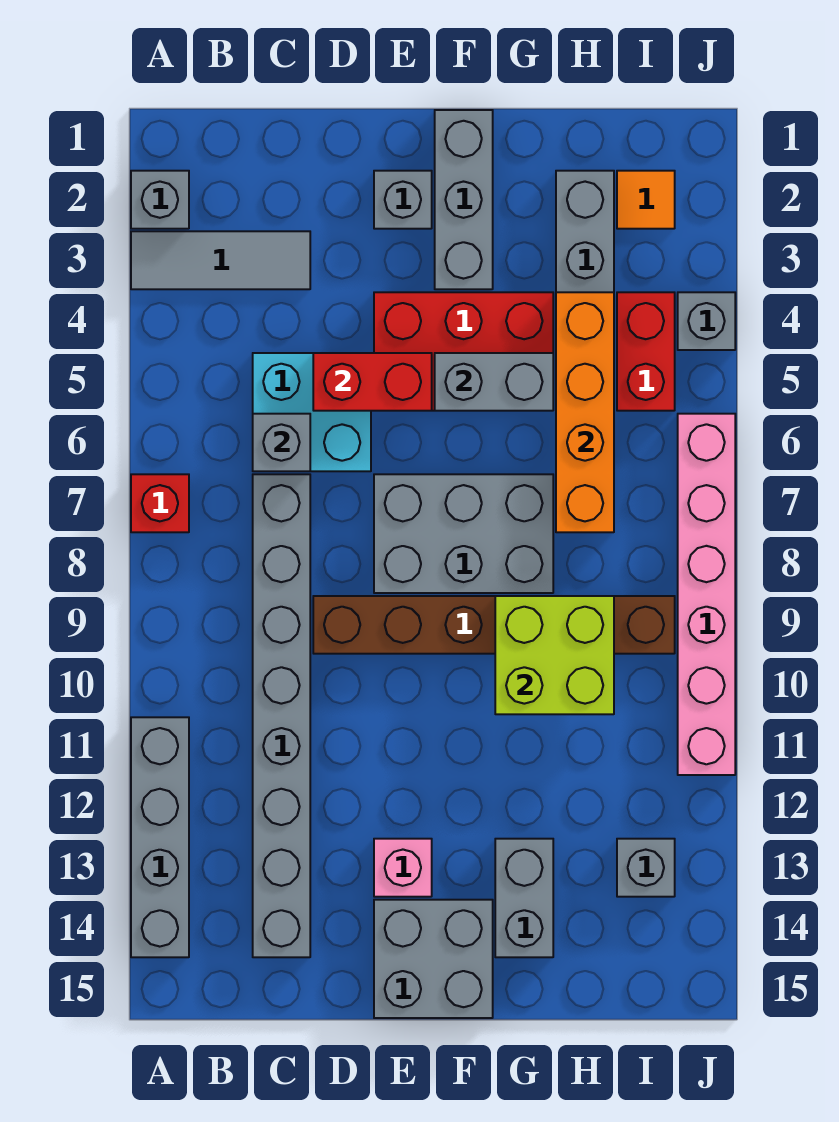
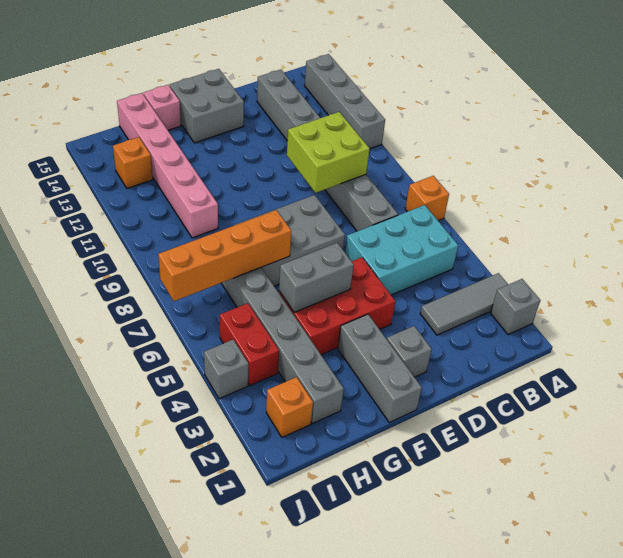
red brick A7 level 1 -> orange brick A7 level 1
cyan brick C5:D6 level 1 -> cyan brick B5:D6 level 1
grey brick C6 level 2 -> none
red brick D5:E5 level 2 -> none
brown brick D9:I9 level 1 -> none
pink brick E13 level 1 -> pink brick G15 level 1
lime brick G9:H10 level 2 -> lime brick C9:D10 level 2
grey brick G13:G14 level 1 -> none
orange brick H4:H7 level 2 -> orange brick G7:J7 level 2
orange tile I2 level 1 -> orange brick I2 level 1
grey brick I13 level 1 -> orange brick I13 level 1
pink brick J6:J11 level 1 -> pink brick H10:H15 level 1

